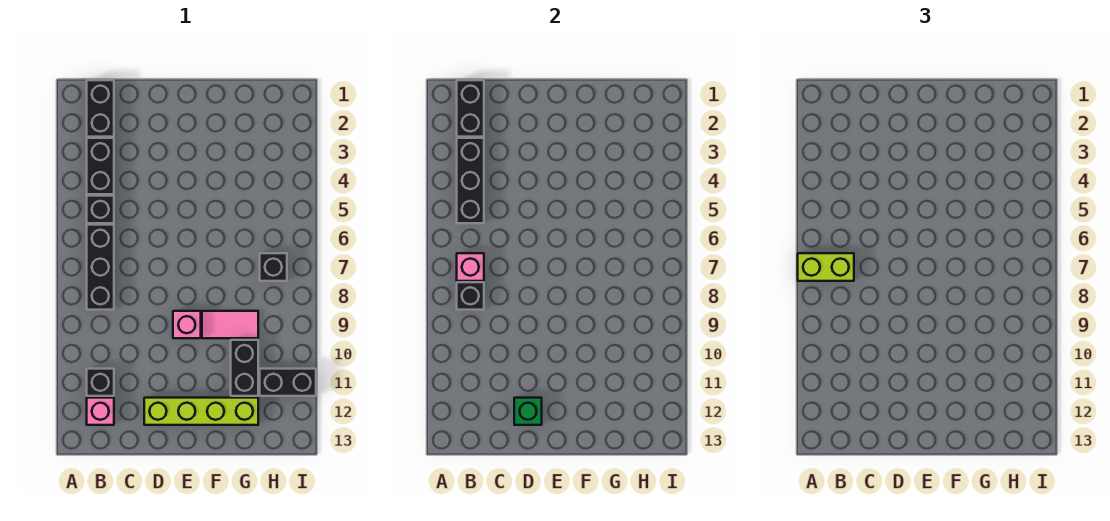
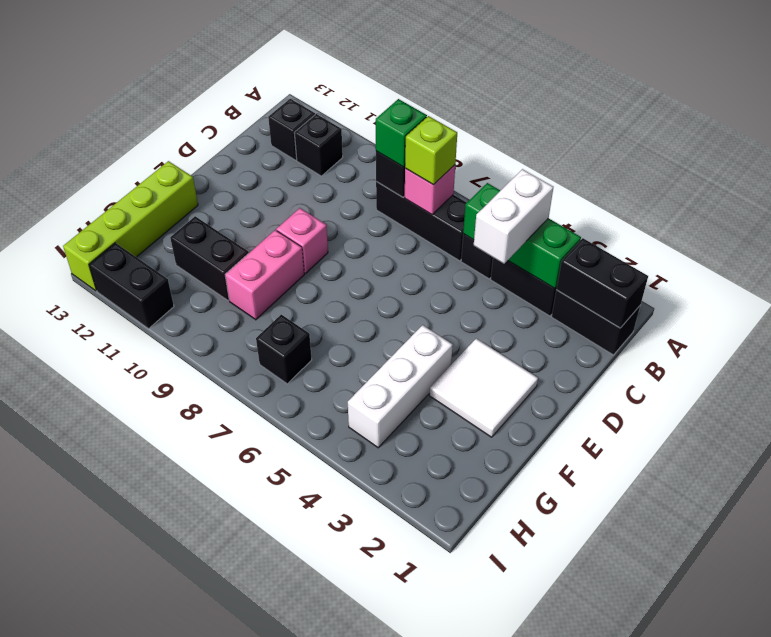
lime brick A7:B7 level 3 -> lime brick B7 level 3
black brick B3:B5 level 2 -> green brick B3:B5 level 2
none -> white brick B4:C4 level 3
pink brick B12 level 1 -> black brick B12 level 1
lime brick D12:G12 level 1 -> lime brick F13:I13 level 1
green brick D12 level 2 -> green brick B8 level 3
none -> white tile E2:F3 level 1
none -> white brick F4:H4 level 1
pink tile F9:G9 level 1 -> pink brick F9:G9 level 1
black brick H11:I11 level 1 -> black brick I11:I12 level 1

